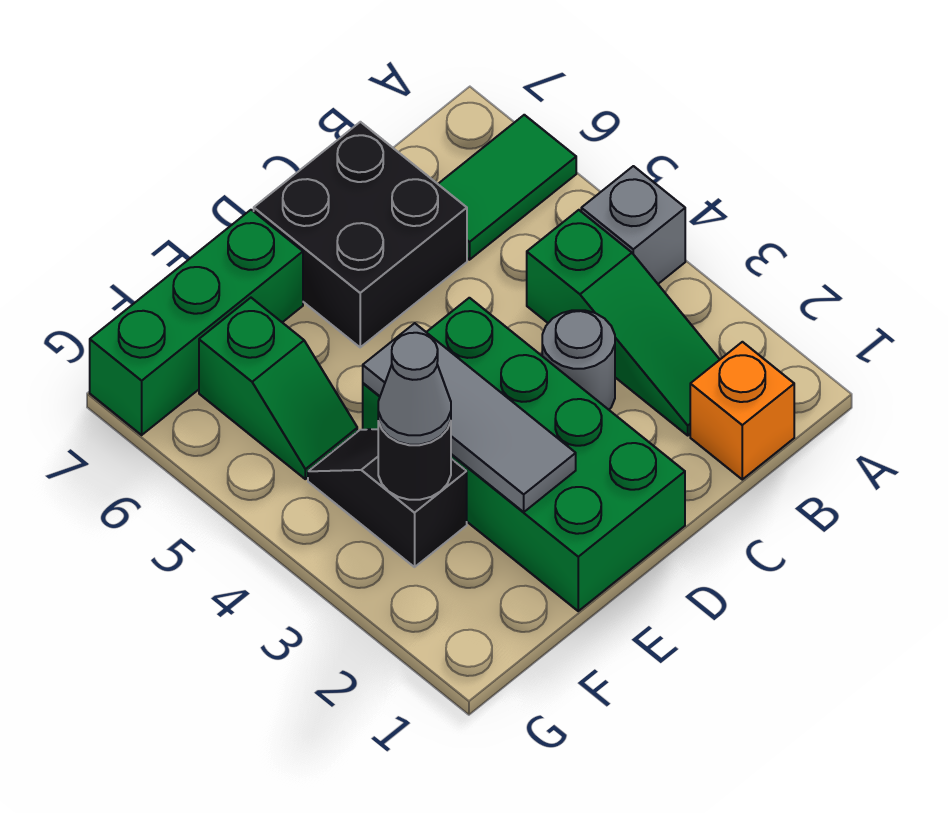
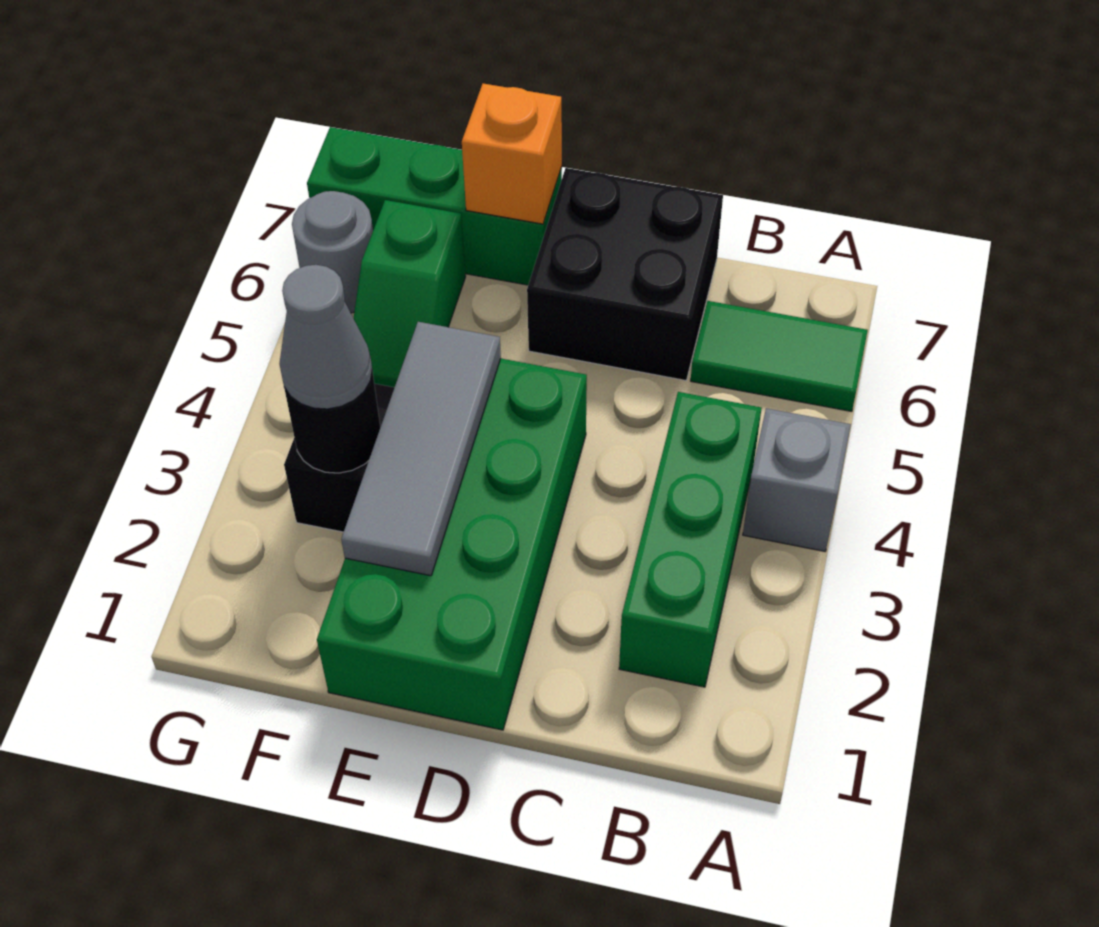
orange brick B1 level 1 -> orange brick E7 level 2
green slope B2:B4 level 1 top 4 -> green brick B2:B4 level 1
grey round brick C3 level 1 -> grey round brick G6 level 1

